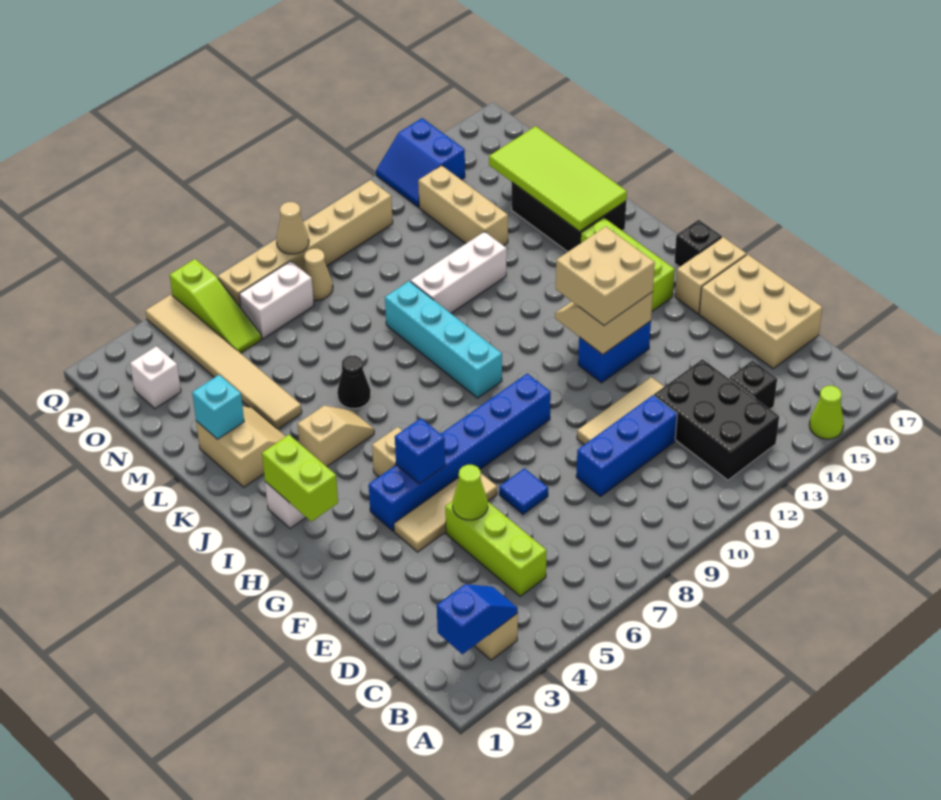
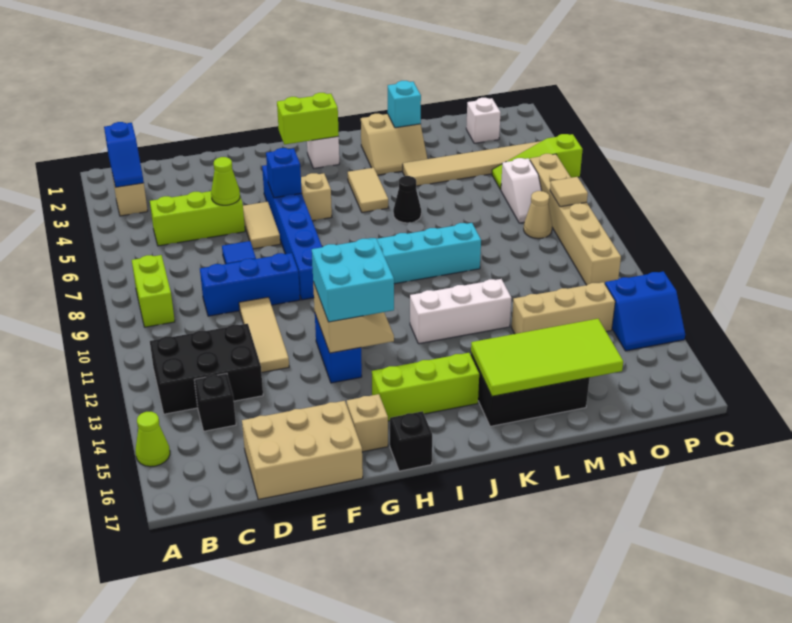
none -> lime brick B8:B9 level 1
blue brick D9:D11 level 1 -> blue brick D9:F9 level 1
tan tile F4:F6 level 1 -> tan tile F5:F6 level 1
tan brick G12:H13 level 3 -> cyan brick G12:H13 level 3
tan brick G16:G17 level 1 -> tan brick G16 level 1
tan slope J4:J5 level 1 top 4 -> tan tile J4:J5 level 1
white brick L10:L12 level 1 -> white brick J12:L12 level 1
white brick O6:O7 level 1 -> white slope O6:O7 level 1 top 6
tan cone P8 level 2 -> tan tile P8 level 2
blue slope P13:Q14 level 1 top 14 -> blue slope P13:Q14 level 1 top 13

